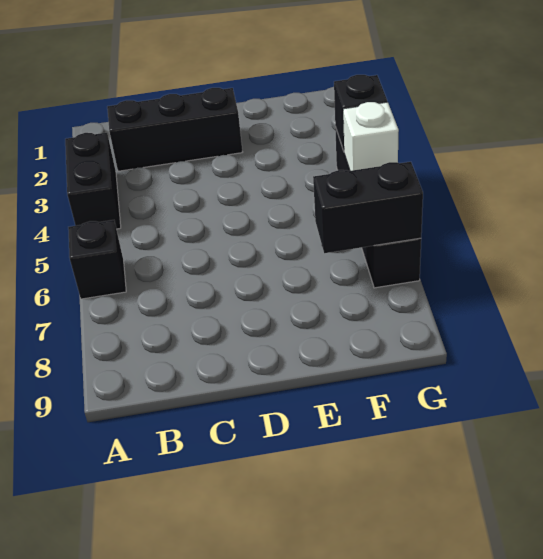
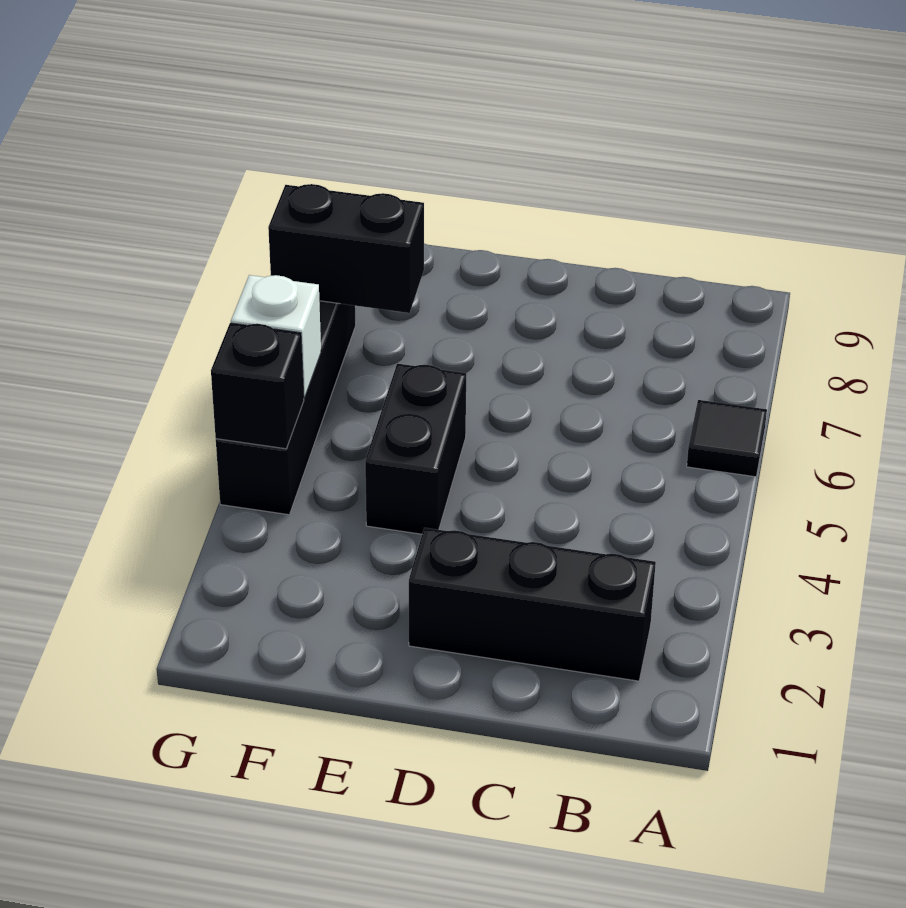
black brick A3:A4 level 1 -> black brick E4:E5 level 1
black brick A6 level 1 -> black tile A6 level 1

